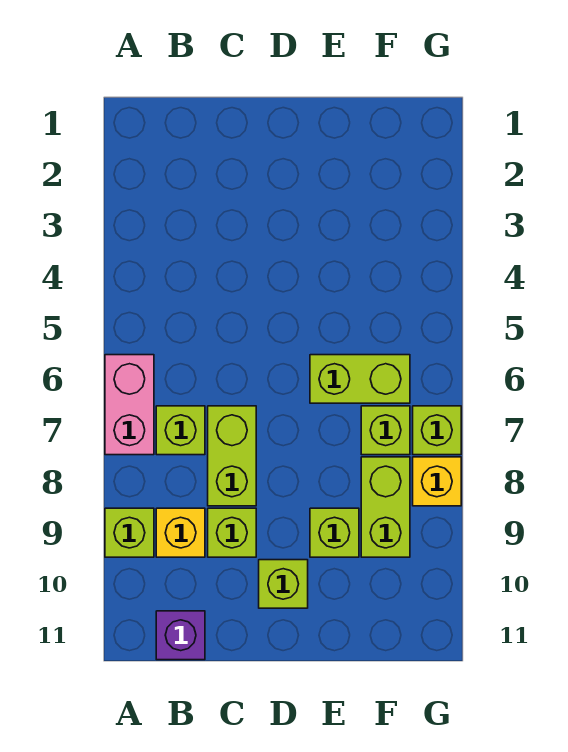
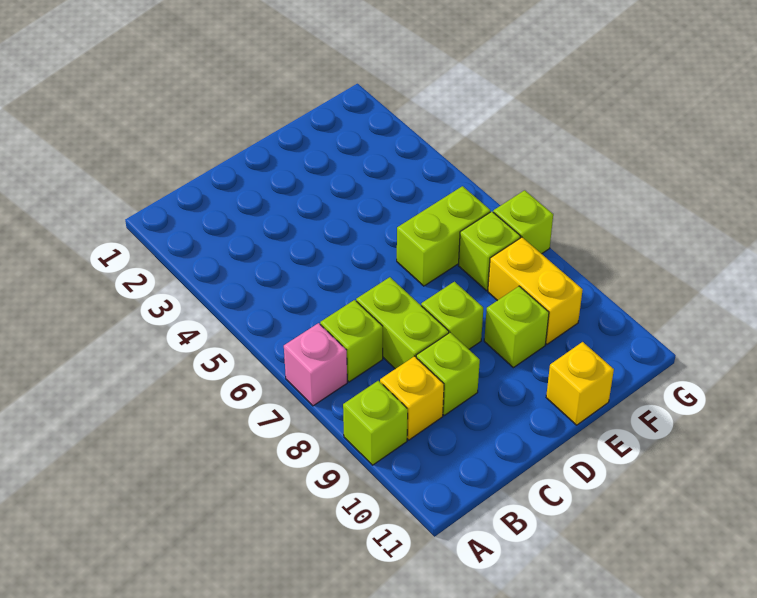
pink brick A6:A7 level 1 -> pink brick A7 level 1
purple brick B11 level 1 -> none
lime brick D10 level 1 -> lime brick D8 level 1
lime brick F8:F9 level 1 -> yellow brick F8:F9 level 1
yellow brick G8 level 1 -> yellow brick E11 level 1

